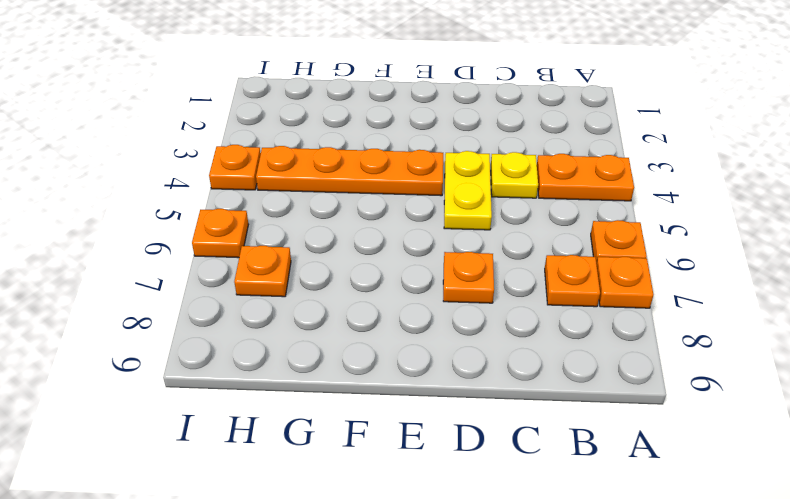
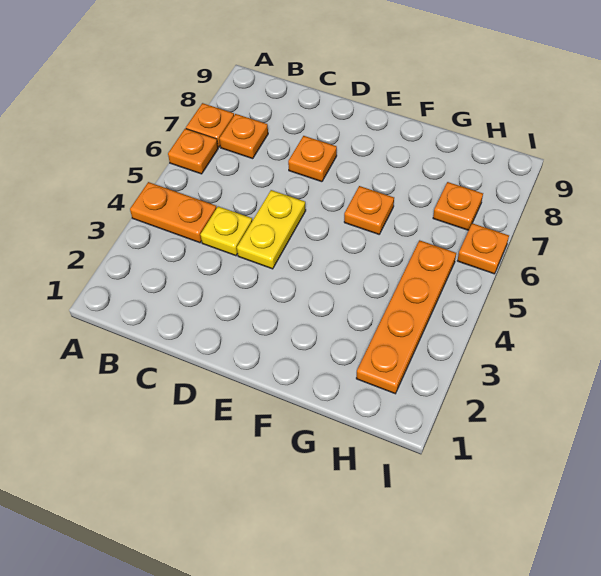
orange plate E4:H4 level 1 -> orange plate H2:H5 level 1
orange plate I4 level 1 -> orange plate F6 level 1

